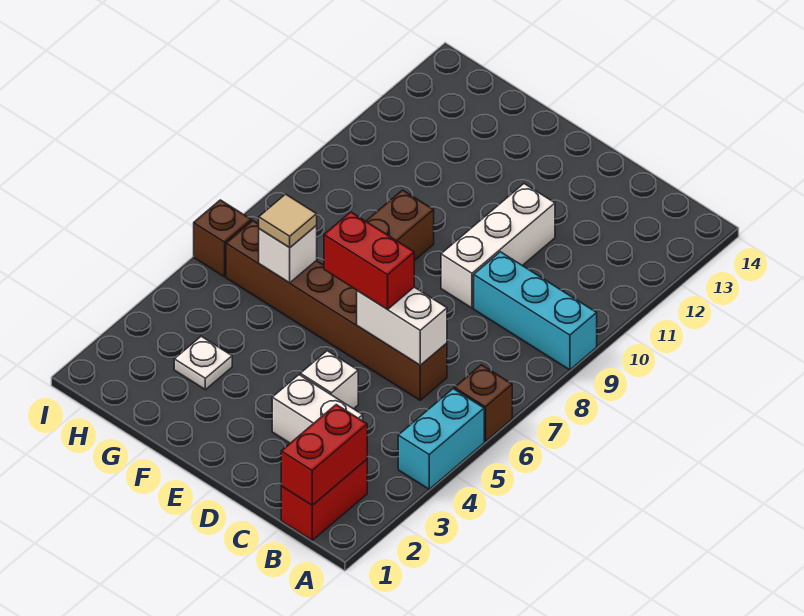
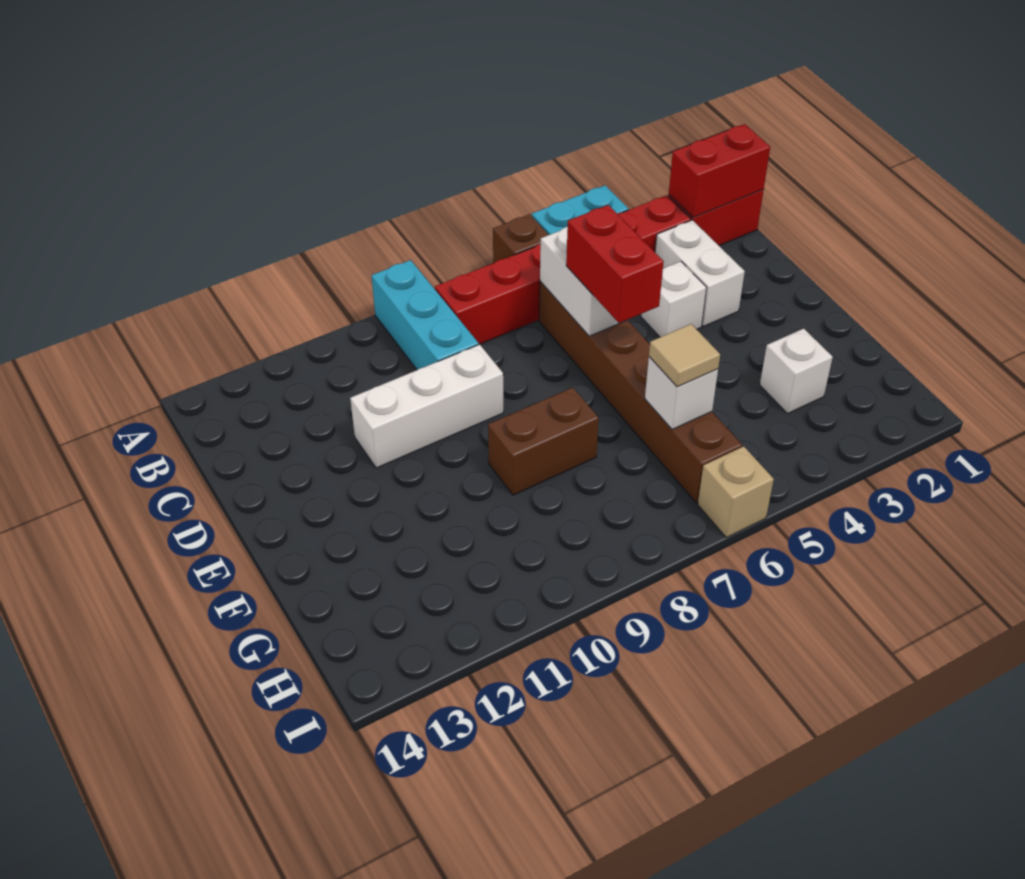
none -> red brick B3:B8 level 1
white plate G3 level 1 -> white brick G3 level 1
brown brick I6 level 1 -> tan brick I6 level 1

